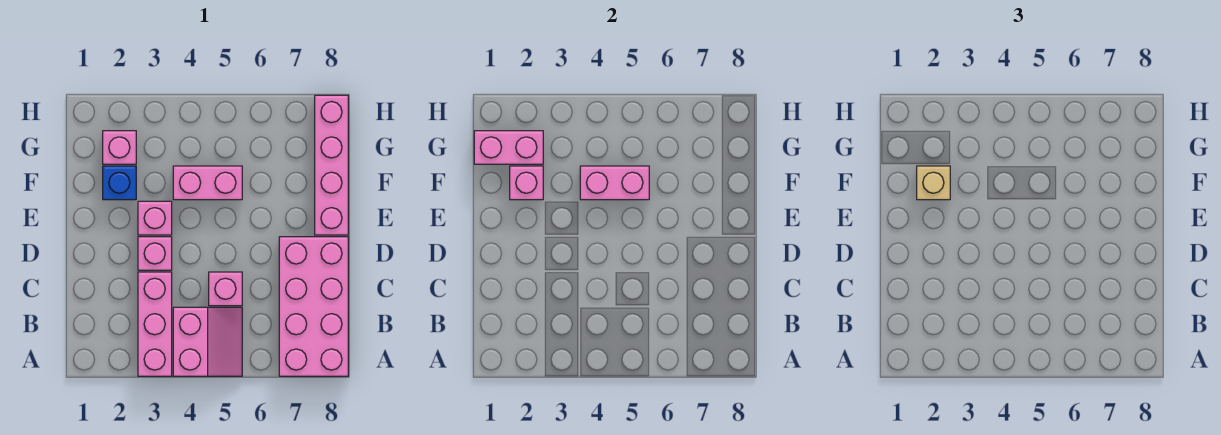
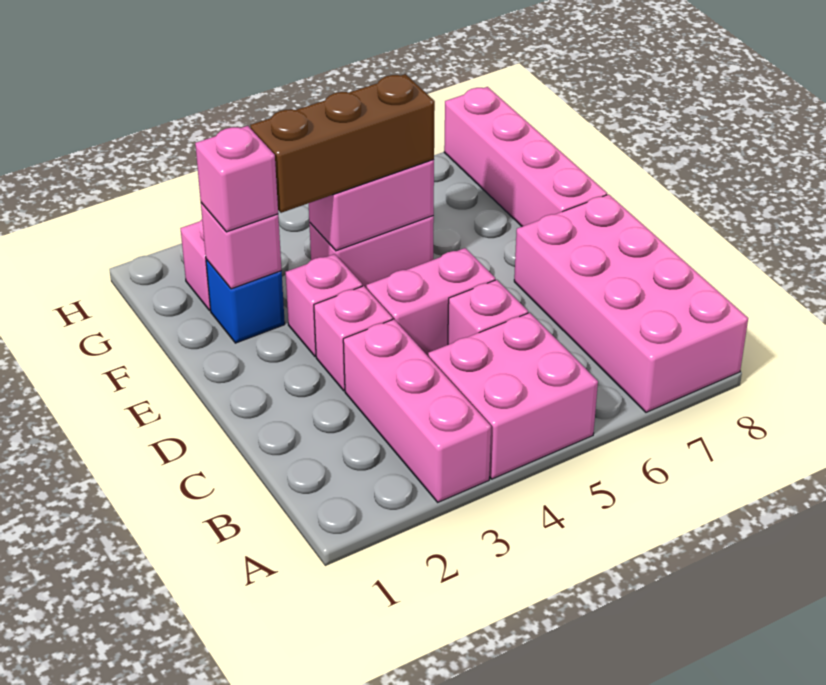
pink slope A4:B5 level 1 top 4 -> pink brick A4:B5 level 1
tan brick F2 level 3 -> pink brick F2 level 3
none -> brown brick F3:F5 level 3
pink brick G1:G2 level 2 -> pink brick D4:D5 level 1

